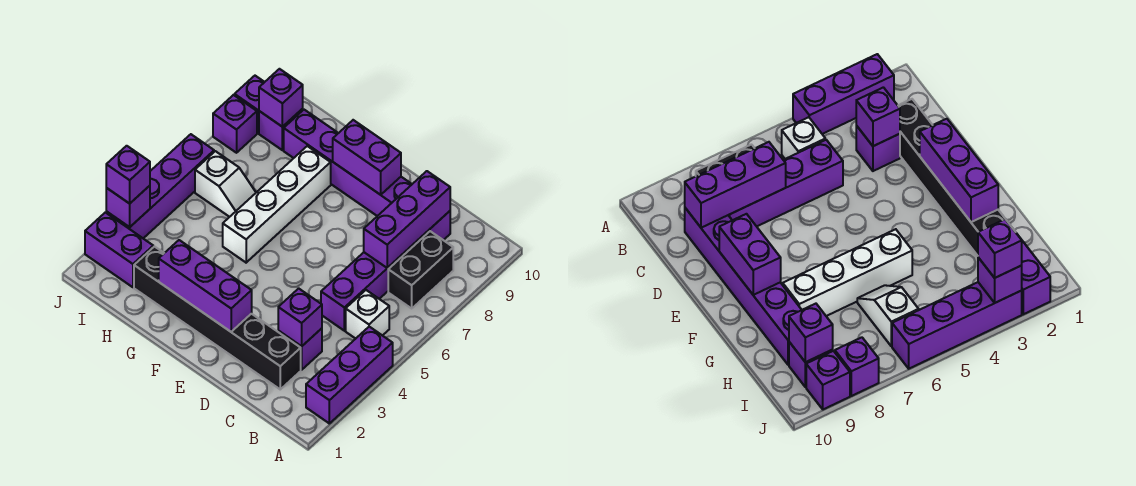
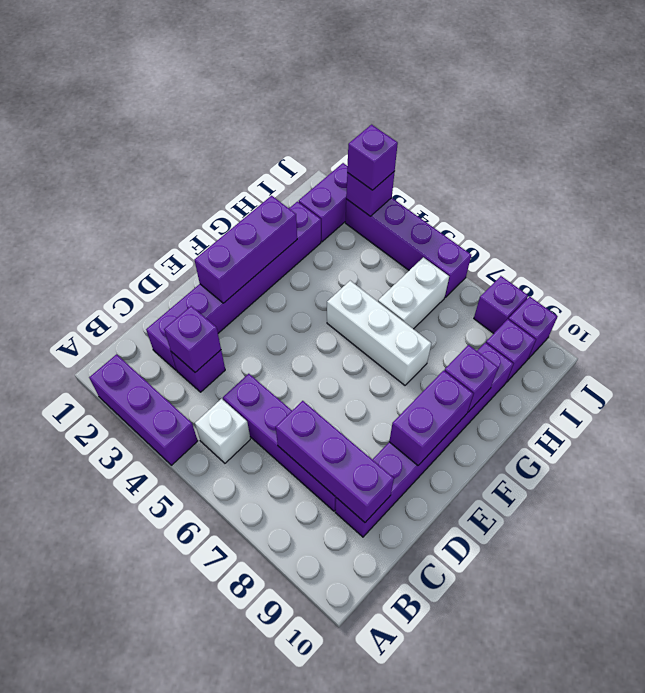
black brick B7:B8 level 1 -> none
black brick C2:H2 level 1 -> purple brick C2:H2 level 1
white brick G5:G8 level 1 -> white brick G5:G7 level 1
white slope H6:I6 level 1 top I -> white brick H6:I6 level 1
purple brick I9 level 2 -> purple brick G9 level 2

